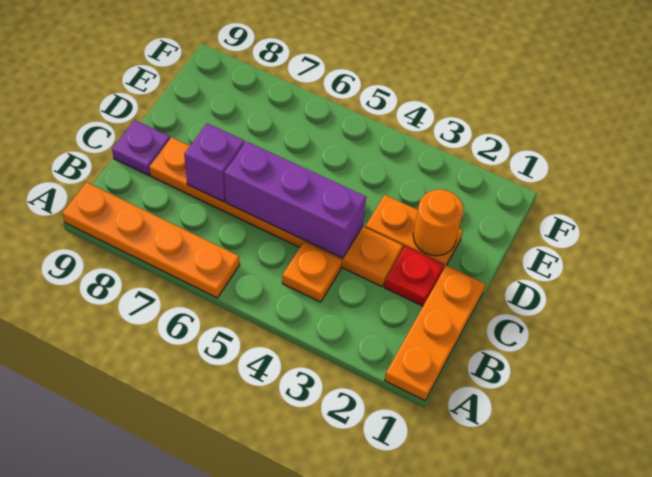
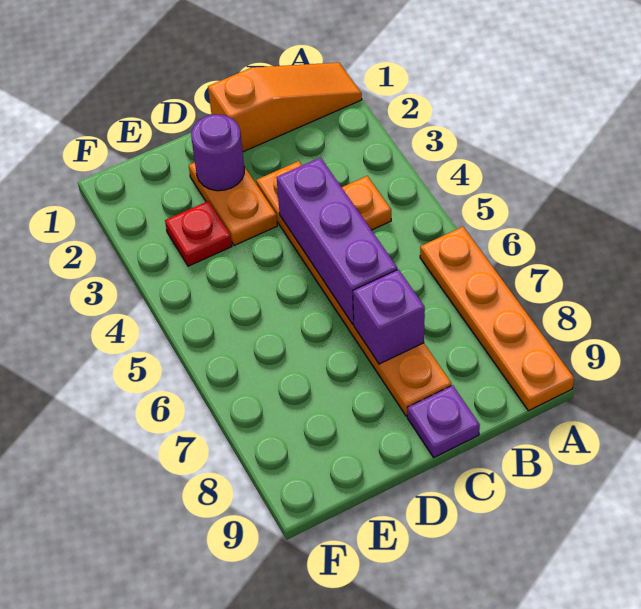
orange plate A1:C1 level 1 -> orange slope A1:C1 level 1 top C
red plate C2 level 1 -> red plate E3 level 1
orange round brick D2 level 2 -> purple round brick D2 level 2

